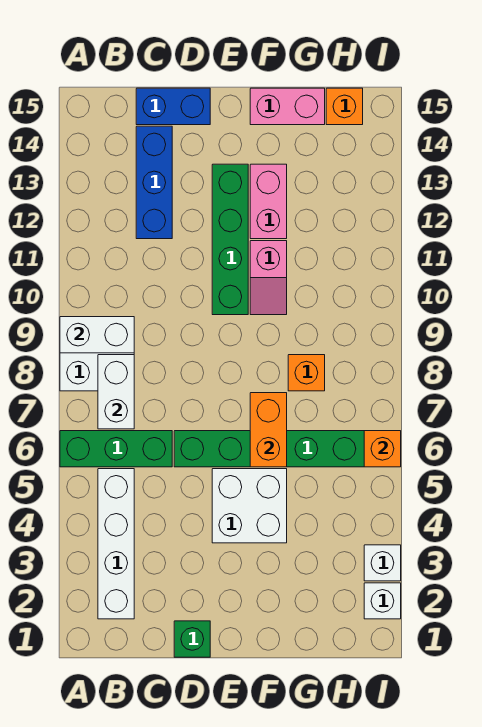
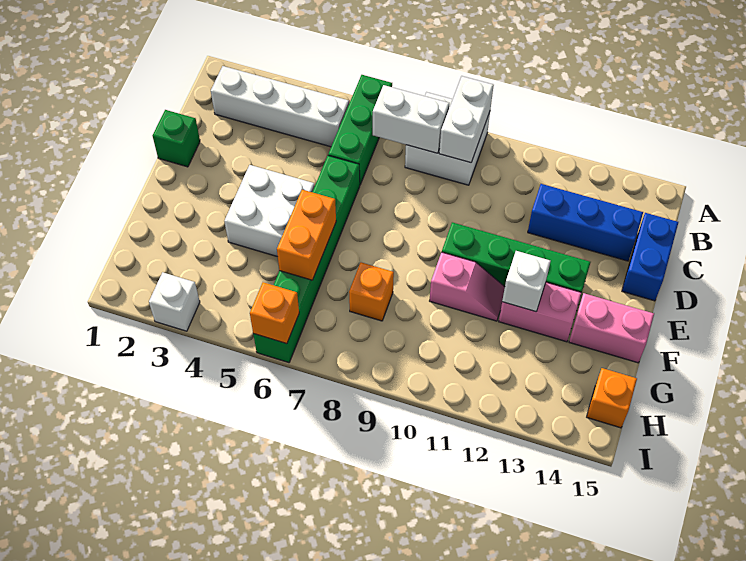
orange brick F6:F7 level 2 -> orange brick F6:G6 level 2
pink slope F10:F11 level 1 top 11 -> pink slope F10:F11 level 1 top 10
pink brick F15:G15 level 1 -> pink brick F14:F15 level 1
white brick I2 level 1 -> white brick F12 level 2

